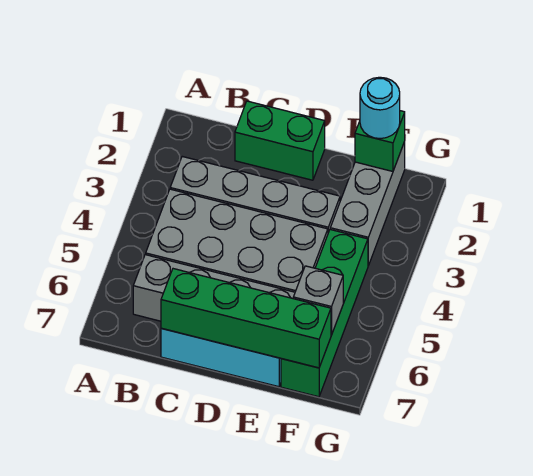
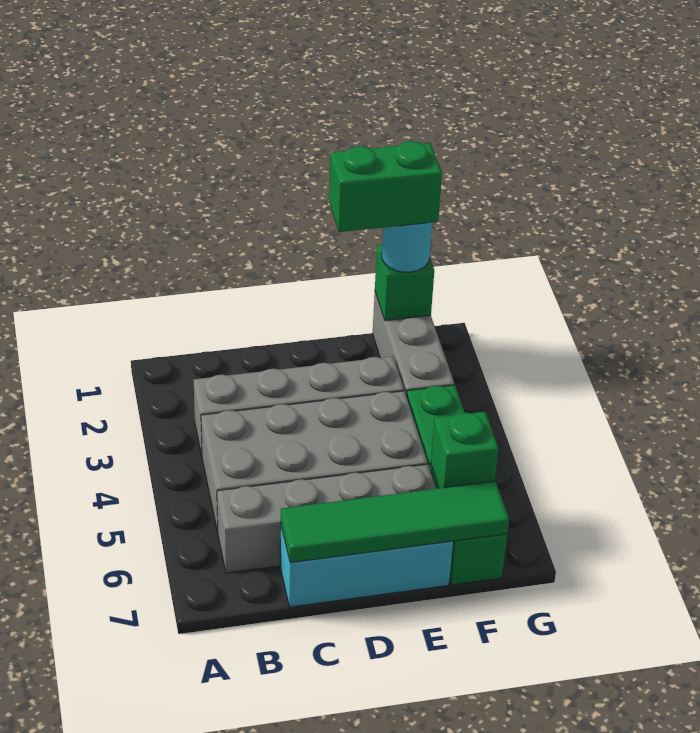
green brick C1:D1 level 1 -> green brick E1:F1 level 4
green brick C7:F7 level 2 -> green tile C7:F7 level 2
grey brick F6 level 2 -> green brick F6 level 2

